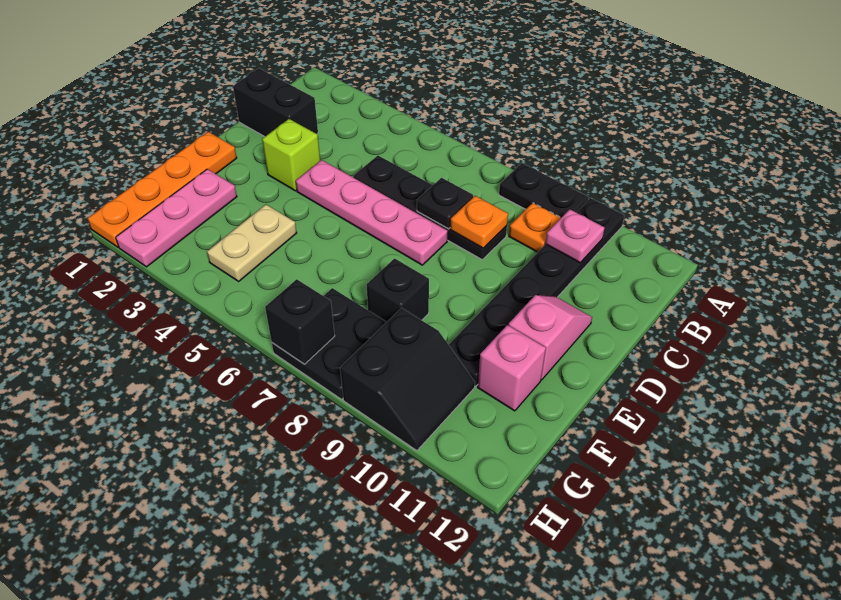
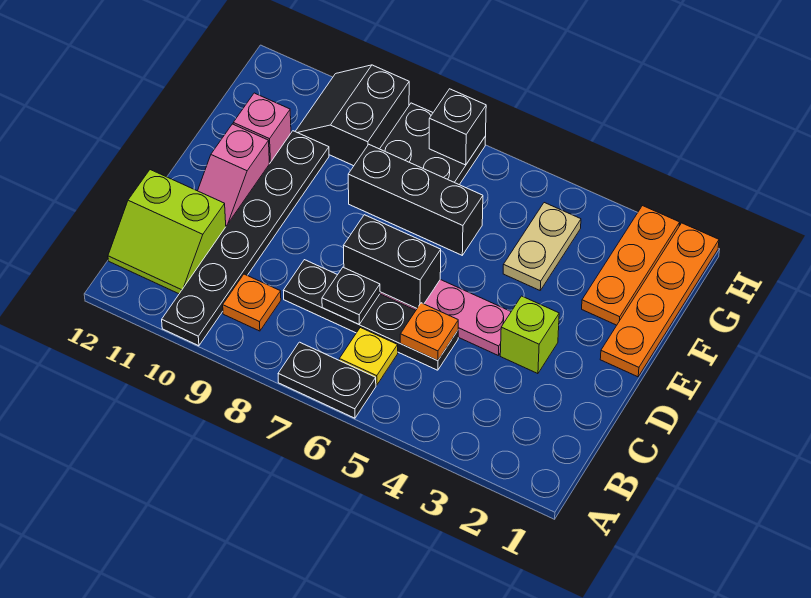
black plate A8:A9 level 1 -> black plate A6:A7 level 1
none -> yellow plate B6 level 1
pink plate B10 level 2 -> none
none -> lime slope B11:C12 level 1 top C
black brick C1:C2 level 1 -> black brick D6:D7 level 2
orange plate C8 level 2 -> orange plate C5 level 2
pink plate F2:H2 level 1 -> orange plate F2:H2 level 1
black brick F8 level 1 -> black brick F6:F8 level 1

